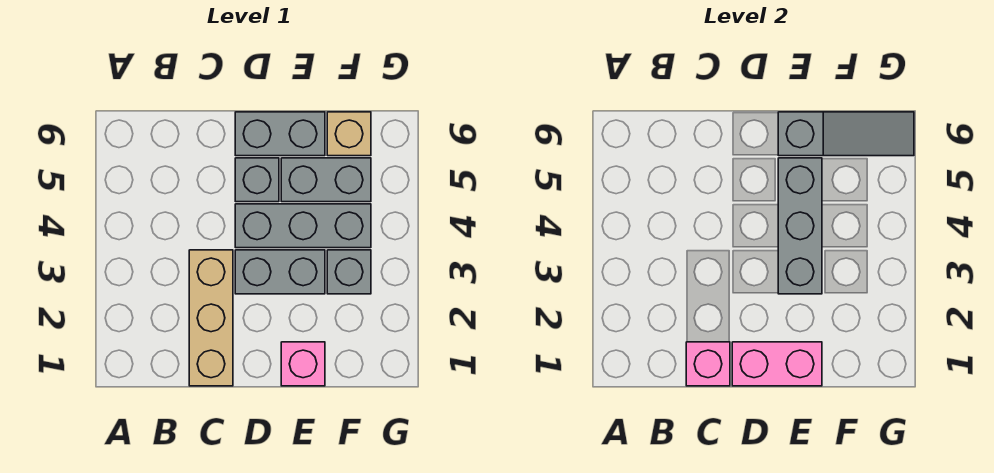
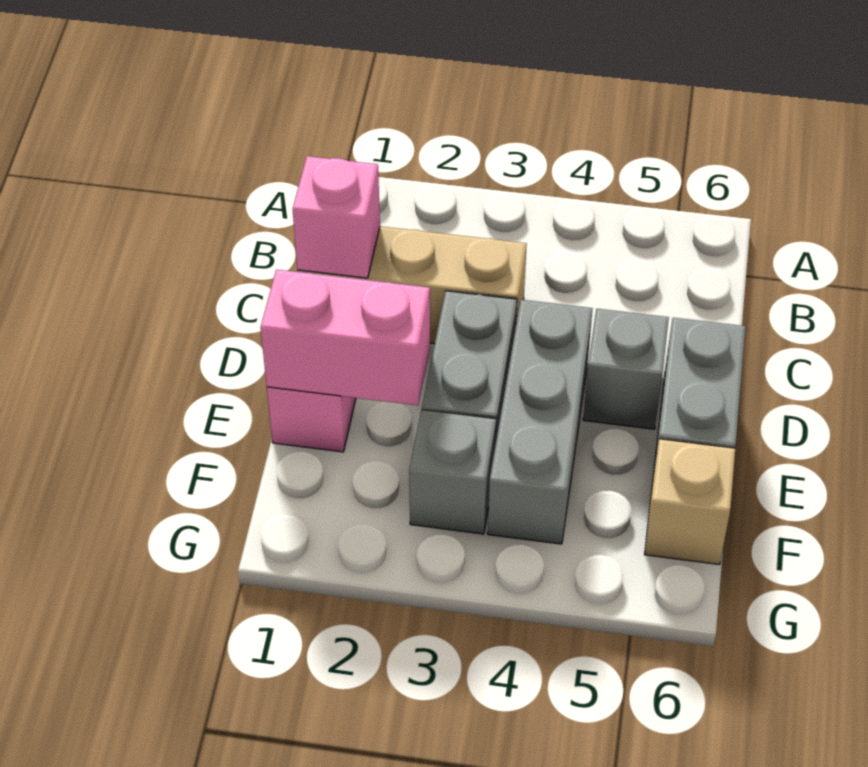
pink brick D1:E1 level 2 -> pink brick E1:E2 level 2
grey brick E3:E5 level 2 -> none
grey brick E5:F5 level 1 -> none
grey slope E6:G6 level 2 top E -> none

